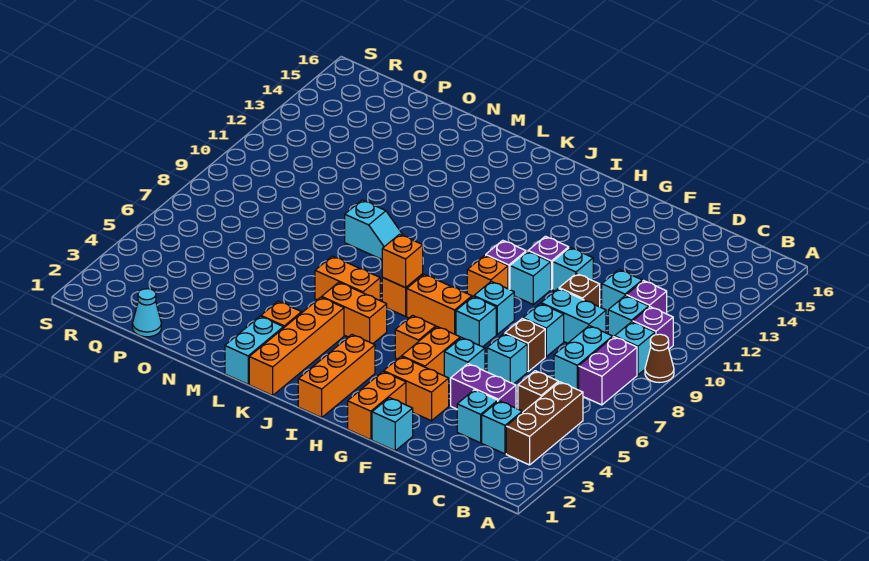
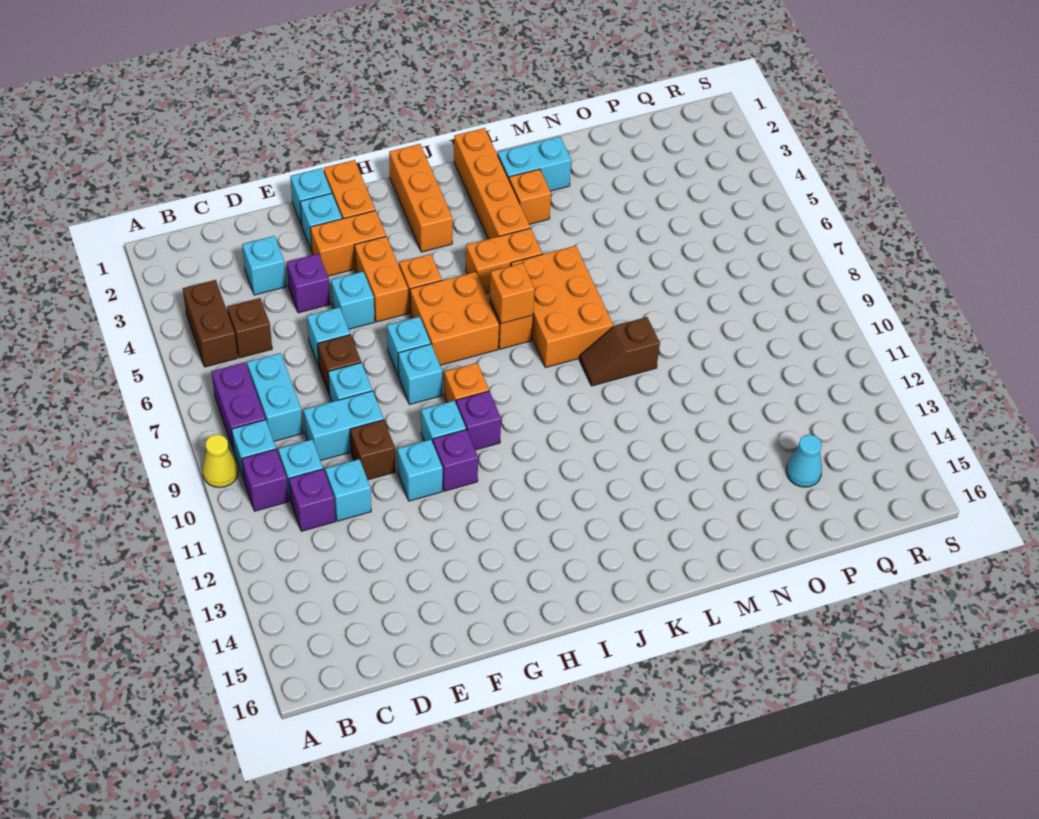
brown cone A9 level 1 -> yellow cone A9 level 1
brown brick B3:B5 level 1 -> brown brick B4:B5 level 1
cyan brick C3 level 1 -> cyan brick F2 level 1
purple brick D4:E4 level 1 -> purple brick E4 level 1
orange brick H7:I7 level 1 -> orange brick H6:I7 level 1
orange brick K6:L6 level 1 -> orange brick K6:L8 level 1
cyan brick L1:L2 level 1 -> cyan brick L2:M2 level 1
cyan slope L9:M9 level 1 top M -> brown slope L9:M9 level 1 top M
cyan cone P1 level 1 -> cyan cone P14 level 1

